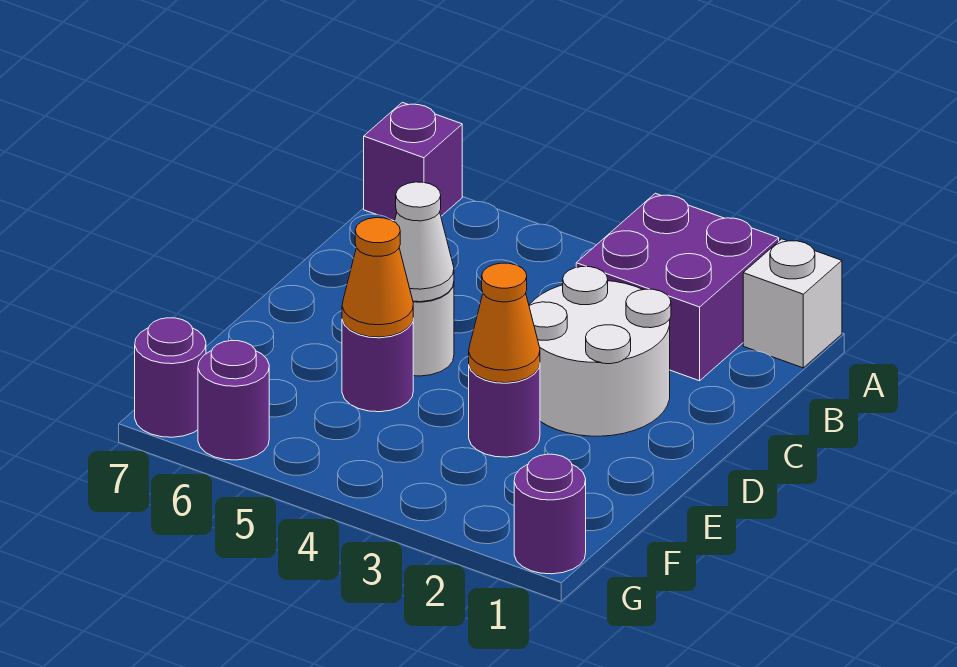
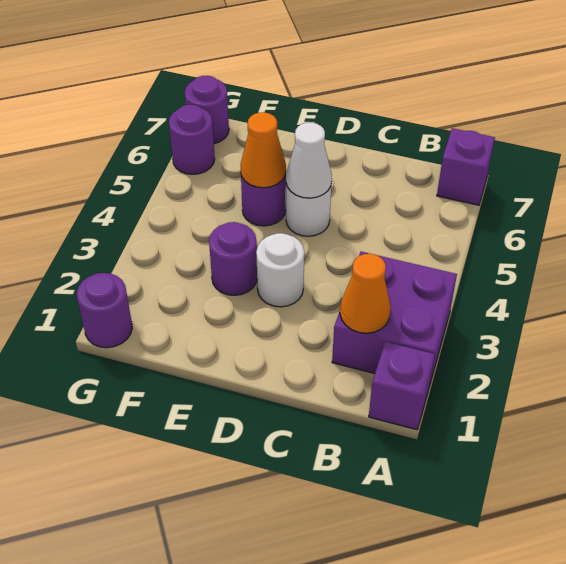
white brick A1 level 1 -> purple brick A1 level 1
white round brick C2:D3 level 1 -> white round brick D3 level 1
orange cone E3 level 2 -> orange cone B2 level 2

